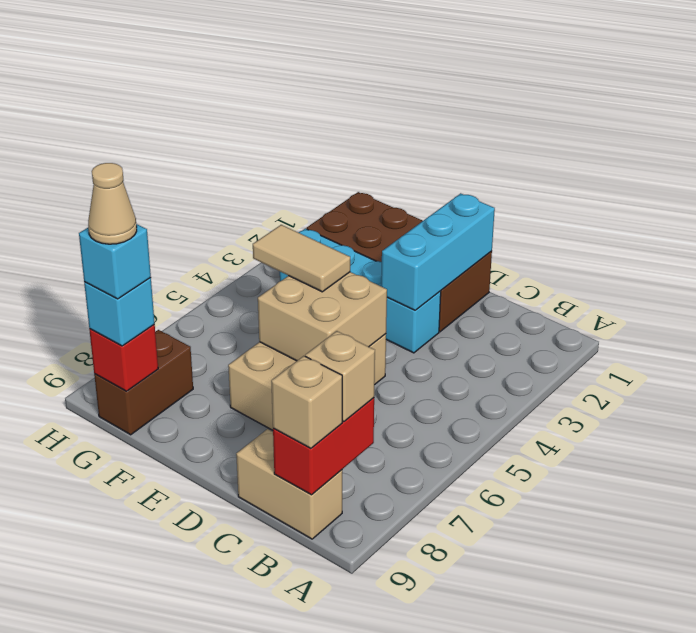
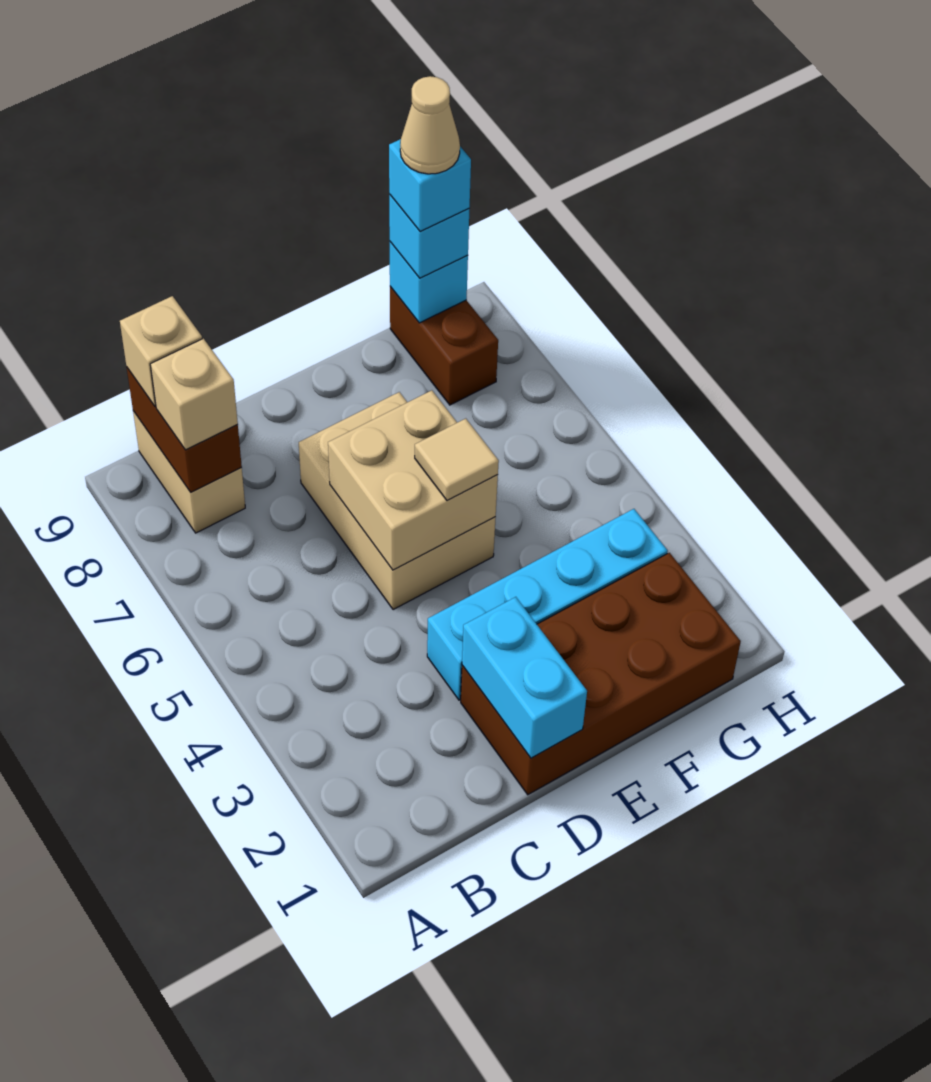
red brick B8:B9 level 2 -> brown brick B8:B9 level 2
tan brick B9:C9 level 1 -> tan brick B8:B9 level 1
cyan brick D1:D3 level 2 -> cyan brick D1:D2 level 2
tan tile E5:F5 level 3 -> tan tile E5 level 3
red brick G9 level 2 -> cyan brick G9 level 2

